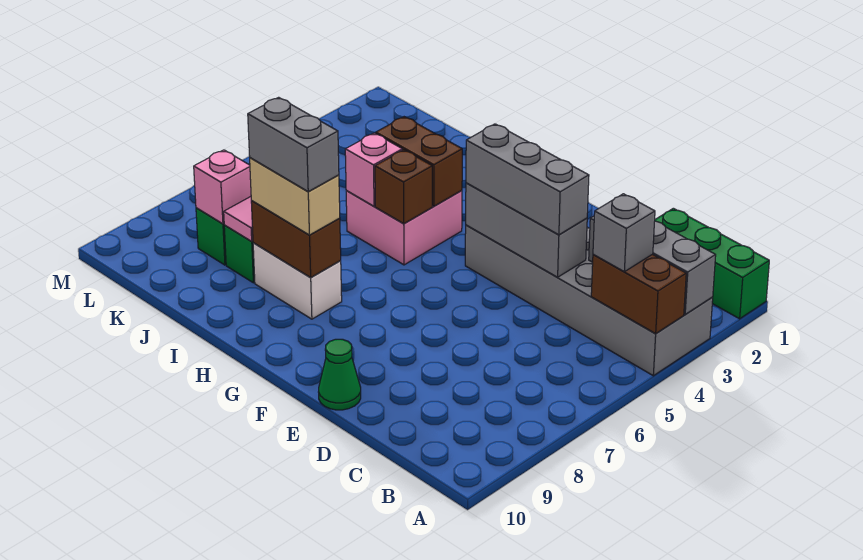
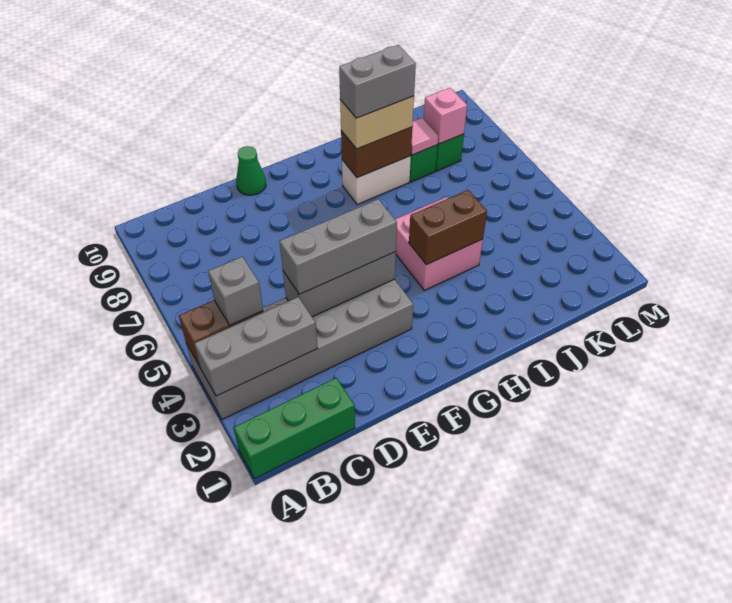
brown brick H5 level 2 -> none
pink brick I5 level 2 -> none

